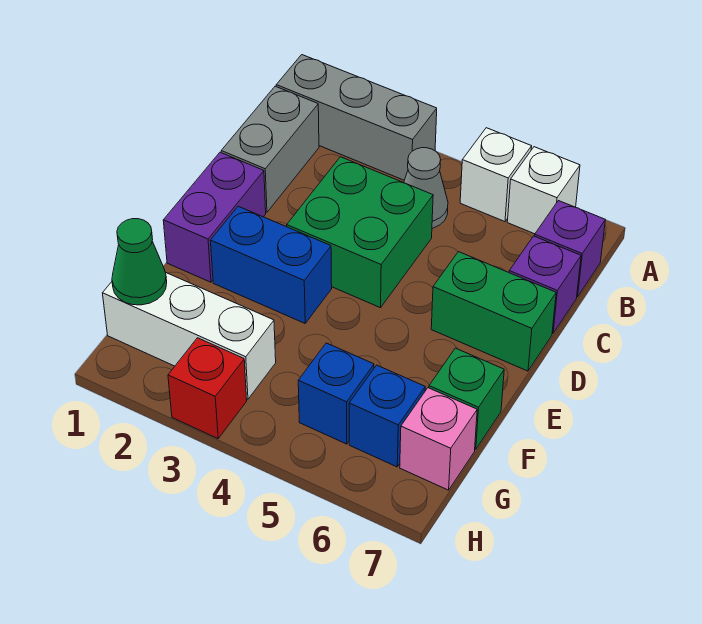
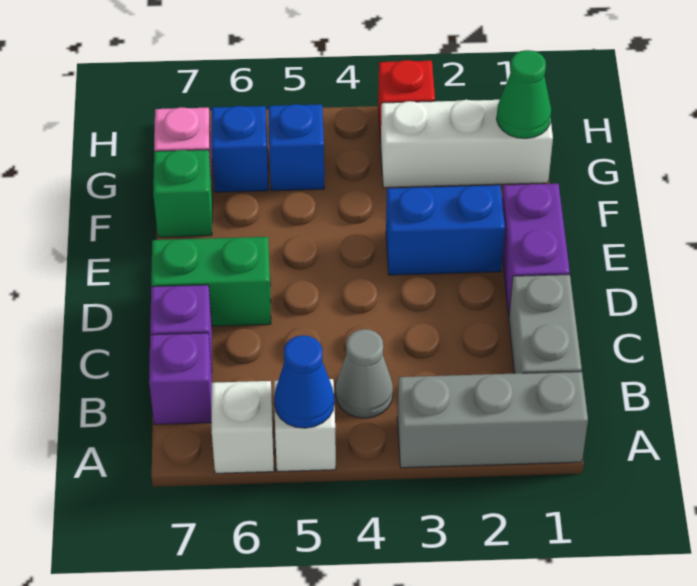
none -> blue cone A5 level 2
green brick C3:D4 level 1 -> none

